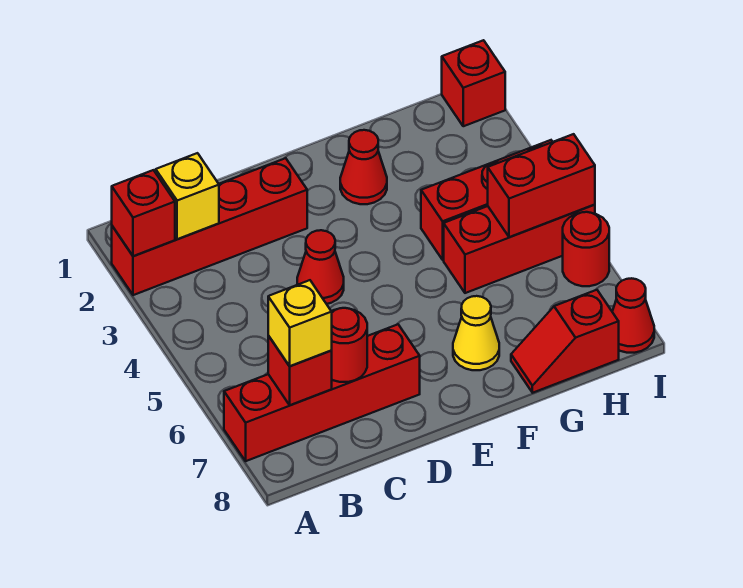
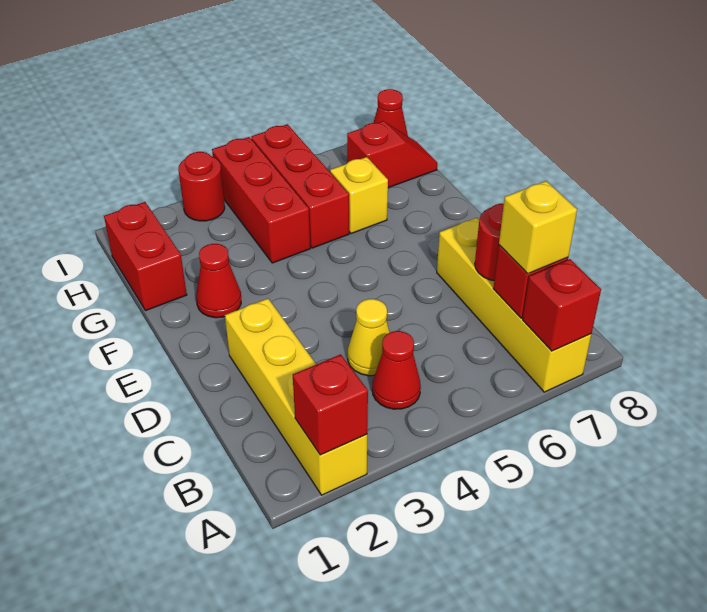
red brick A2:D2 level 1 -> yellow brick A2:D2 level 1
red brick A7:D7 level 1 -> yellow brick A7:D7 level 1
yellow brick B2 level 2 -> yellow brick G6 level 1
red cone D4 level 1 -> red cone B4 level 1
yellow cone F7 level 1 -> yellow cone C4 level 1
red slope G8:H8 level 1 top H -> red slope H7:H8 level 1 top 7
red brick H5:I5 level 2 -> red brick G1:H1 level 1
red brick I1 level 1 -> red brick A7 level 2
red round brick I6 level 1 -> red round brick I3 level 1

